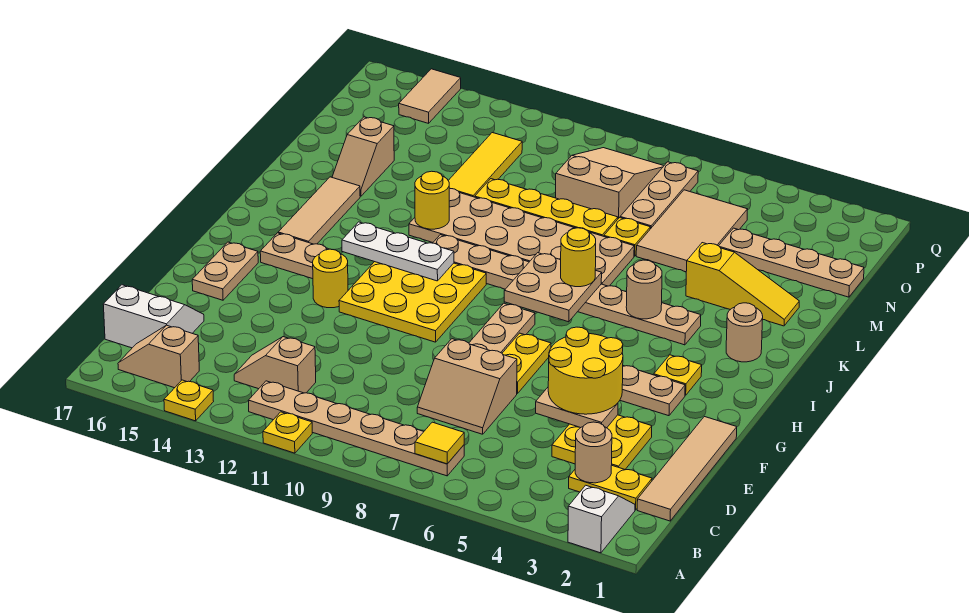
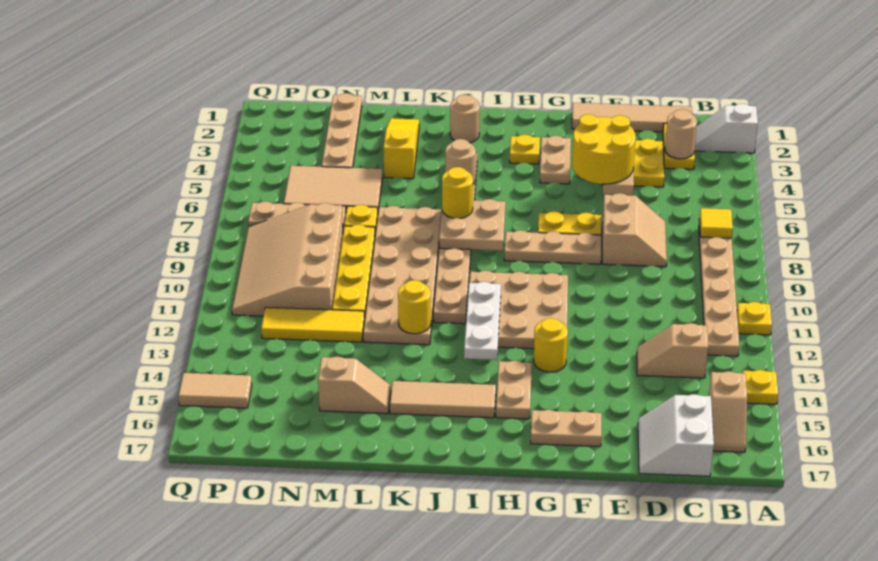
tan slope C12:C13 level 1 top 12 -> tan slope C13:D13 level 1 top C
yellow plate G10:I12 level 1 -> tan plate G10:I12 level 1
tan slope N8:P9 level 1 top N -> tan slope N8:P11 level 1 top N

